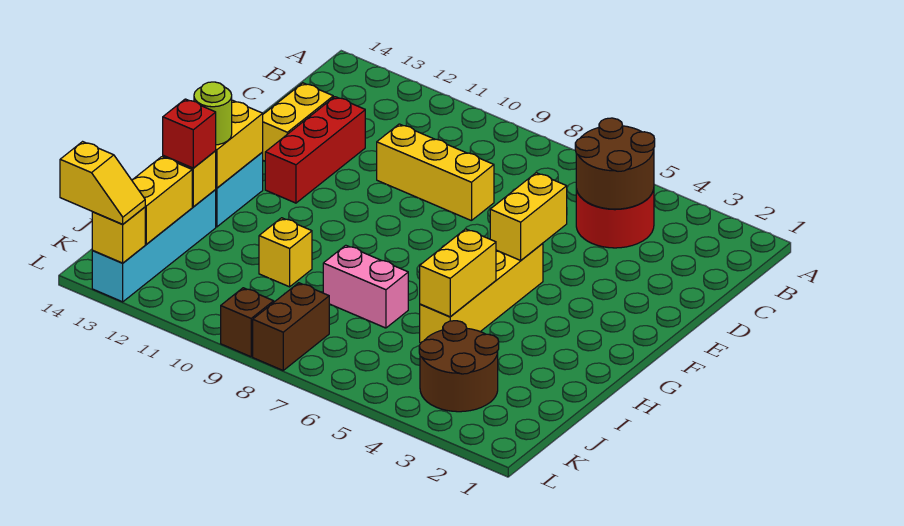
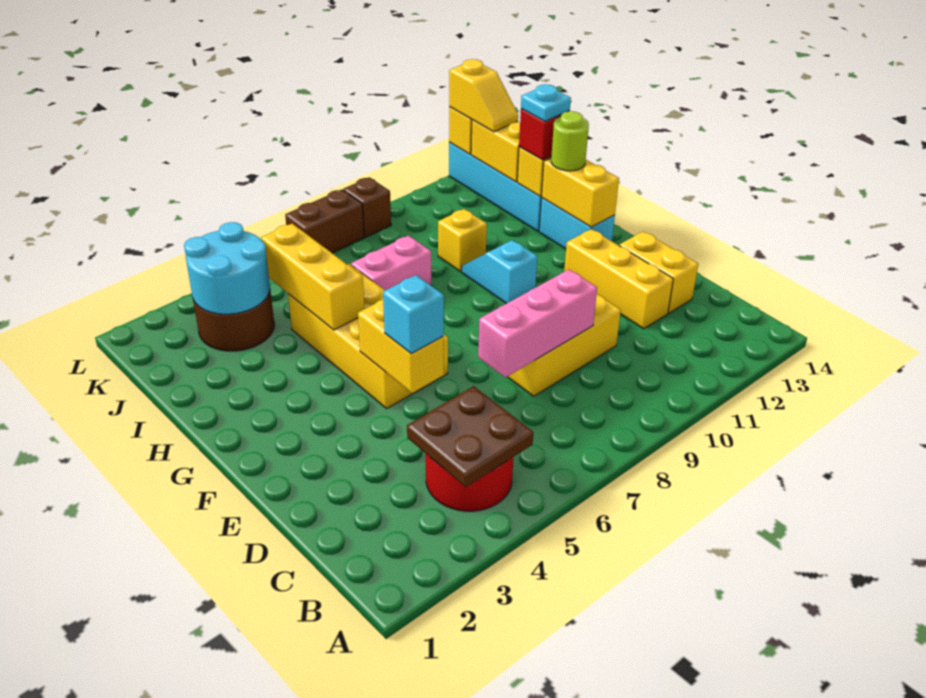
brown round brick B4:C5 level 2 -> brown plate B4:C5 level 2
none -> pink brick D7:D9 level 2
red brick D12:F12 level 1 -> yellow brick D12:F12 level 1
none -> cyan brick E5 level 3
yellow brick F5:I5 level 1 -> yellow brick F5:I6 level 1
none -> cyan slope G10:H10 level 1 top G
yellow brick H5:I5 level 2 -> yellow brick H5:J5 level 2
none -> cyan plate I13 level 4
none -> cyan round brick J3:K4 level 2
brown brick K8:L8 level 1 -> brown brick L7:L8 level 1
yellow slope L13:L14 level 3 top 14 -> yellow slope K13:L13 level 3 top L

